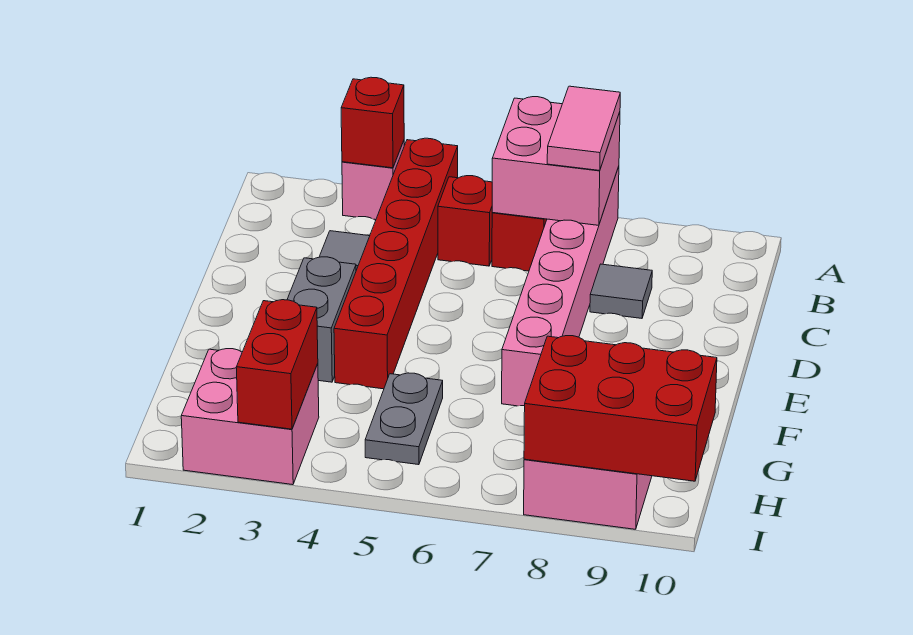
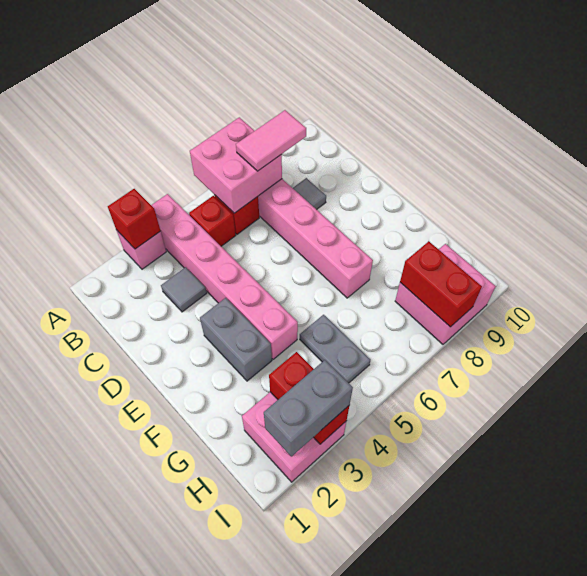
red brick A4:F4 level 1 -> pink brick A4:F4 level 1
pink tile A7:B7 level 3 -> pink tile B7:B8 level 3
red brick H8:I10 level 2 -> red brick H8:I8 level 2
none -> grey brick I2:I3 level 3

